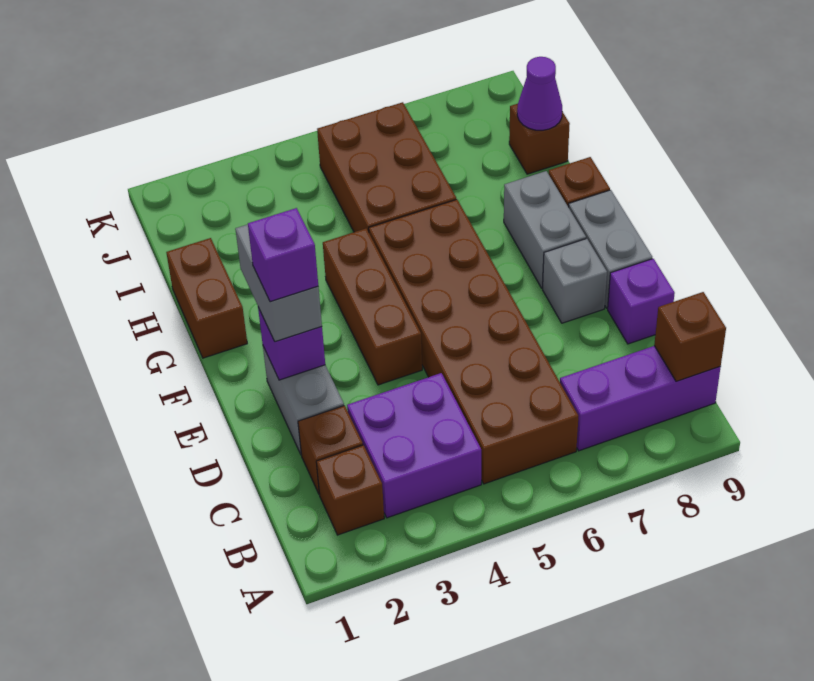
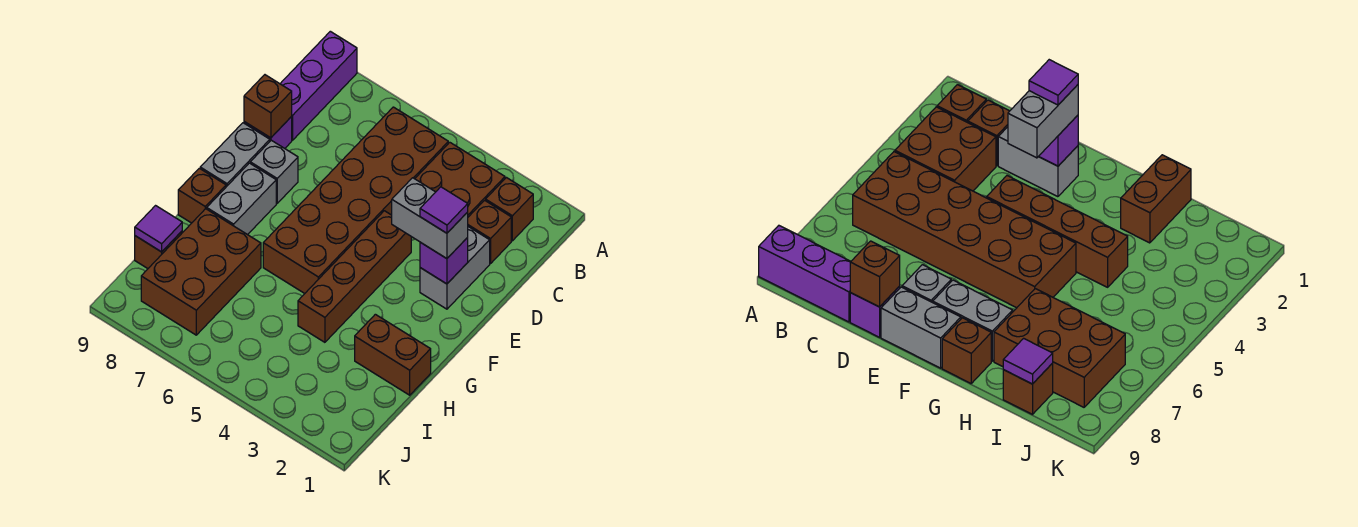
purple brick B3:C4 level 1 -> brown brick B3:C4 level 1
purple brick B7:B9 level 1 -> purple brick A9:C9 level 1
brown brick B9 level 2 -> brown brick D9 level 2
grey brick E2:F2 level 3 -> grey brick E2:E3 level 3
purple brick E2 level 4 -> purple tile E2 level 4
brown brick E4:G4 level 1 -> brown brick E4:H4 level 1
brown brick G1:H1 level 1 -> brown brick H1:H2 level 1
brown brick H5:J6 level 1 -> brown brick H7:J8 level 1
purple cone I9 level 2 -> purple tile I9 level 2

